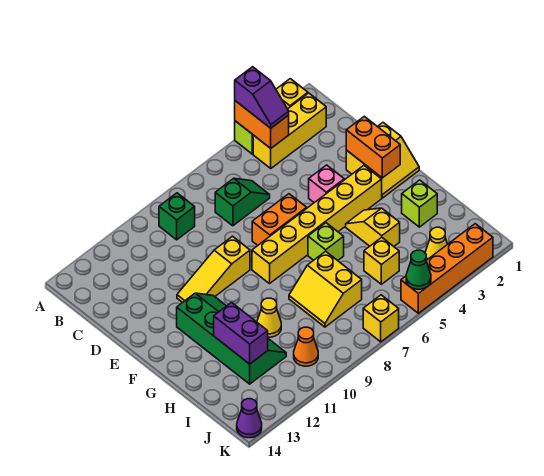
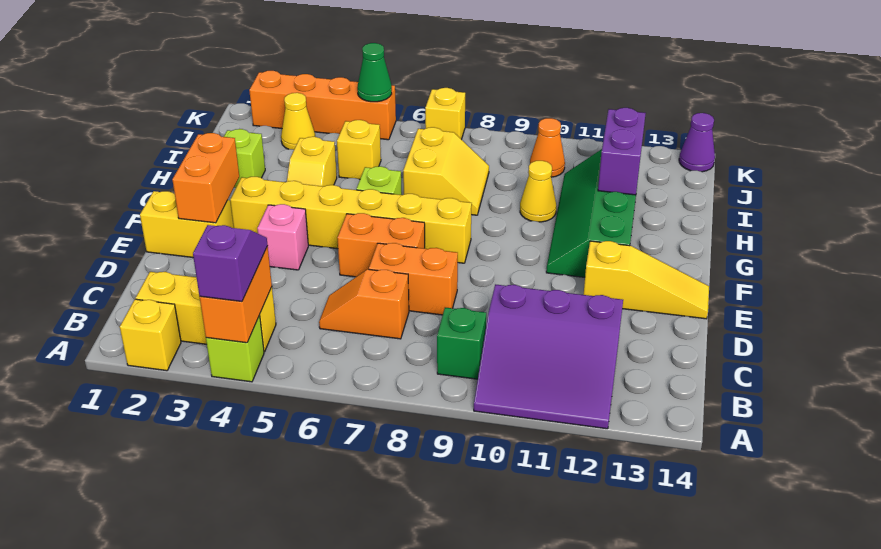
none -> purple slope A10:C12 level 1 top C
green slope C6:C7 level 1 top 7 -> orange slope C6:C7 level 1 top 7
none -> orange brick D7:D8 level 1
yellow slope E9:E11 level 1 top 9 -> yellow slope E12:E14 level 1 top 12

